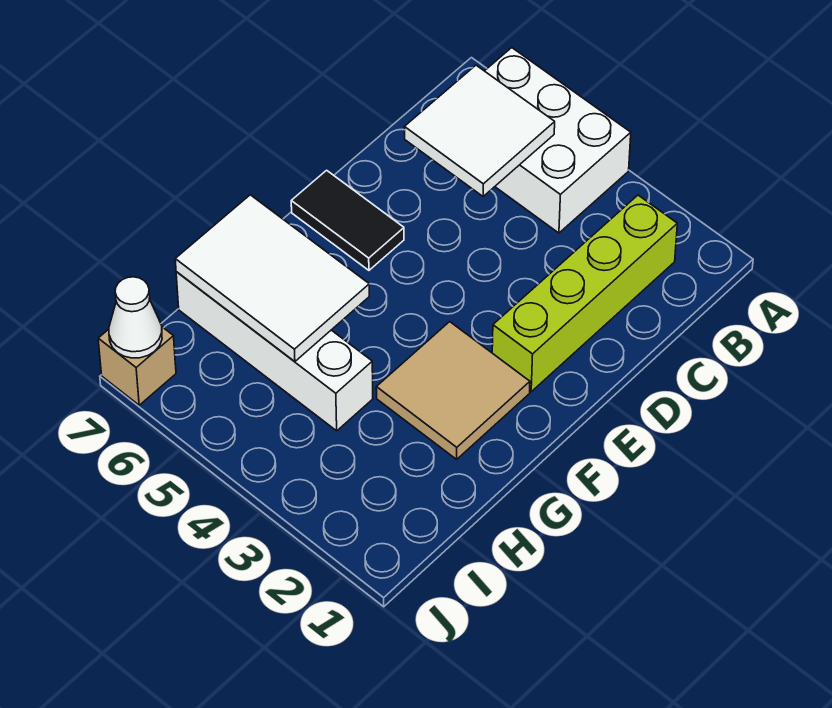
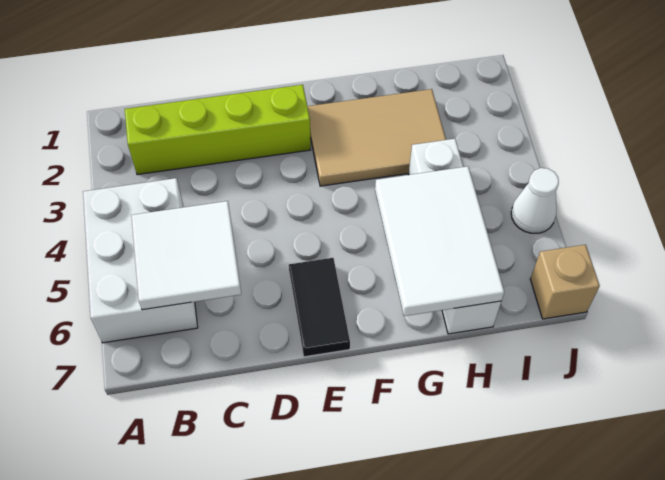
tan tile F2:G3 level 1 -> tan tile F2:H3 level 1
white cone J7 level 2 -> white cone J5 level 1

